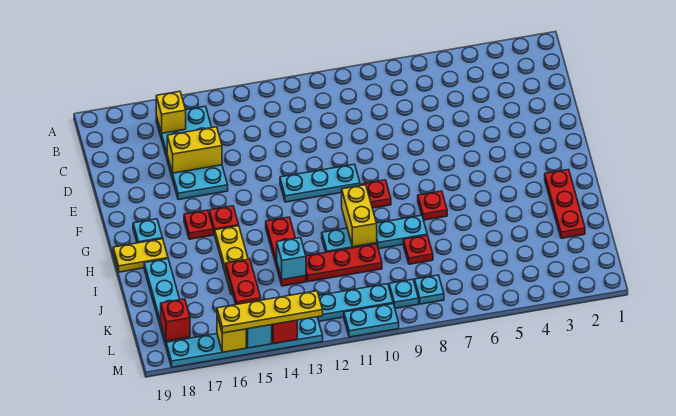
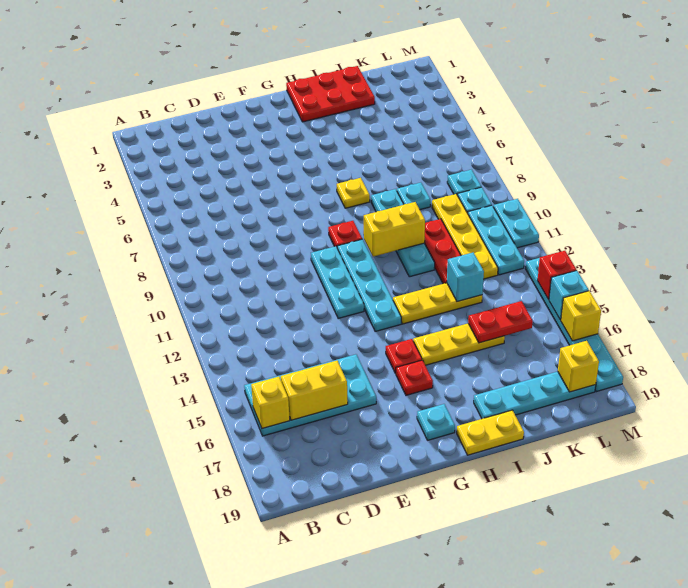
yellow brick D15:D16 level 2 -> yellow brick C16:D16 level 2
none -> cyan plate G10:G13 level 1
red plate H2:J2 level 1 -> red plate H1:J2 level 1
red plate H7 level 1 -> yellow plate H7 level 1
red plate H13:J13 level 1 -> yellow plate H13:J13 level 1
yellow plate H18:H19 level 1 -> yellow plate H19:I19 level 1
red plate J8 level 1 -> cyan plate J8 level 1
red brick L18 level 2 -> yellow brick L18 level 2
yellow plate M13:M16 level 3 -> yellow plate K9:K12 level 1

